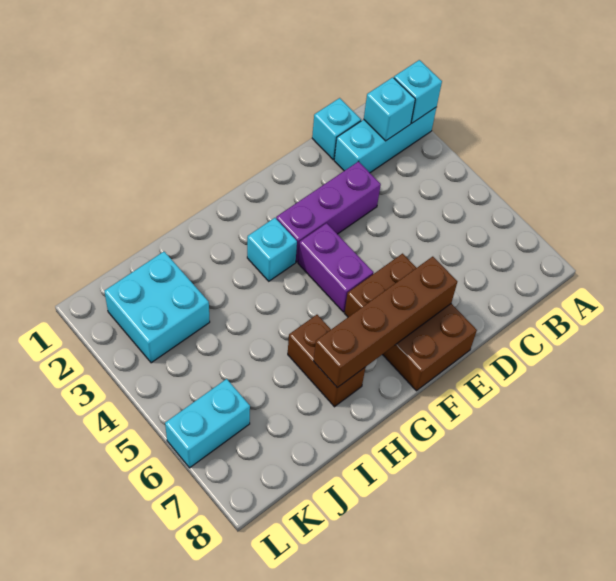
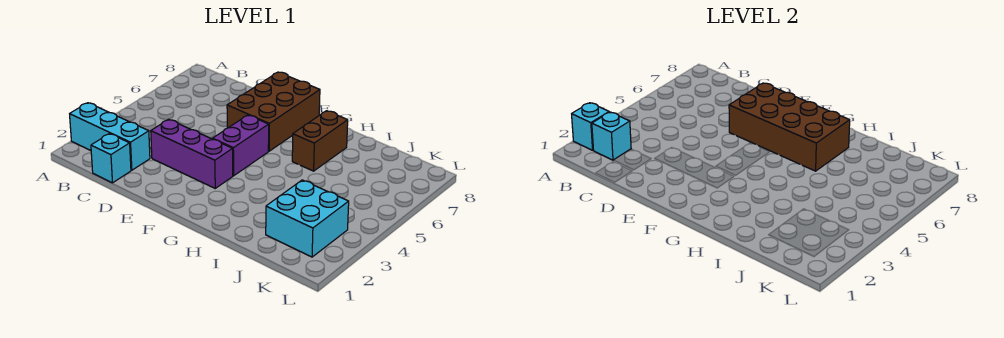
brown brick E7:H7 level 2 -> brown brick E6:H7 level 2
cyan brick G3 level 1 -> none
cyan brick K6:L6 level 1 -> none

